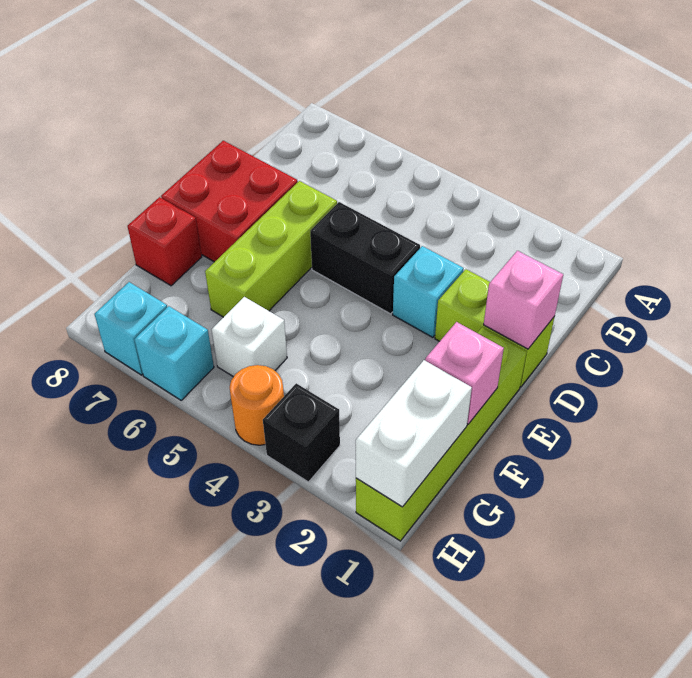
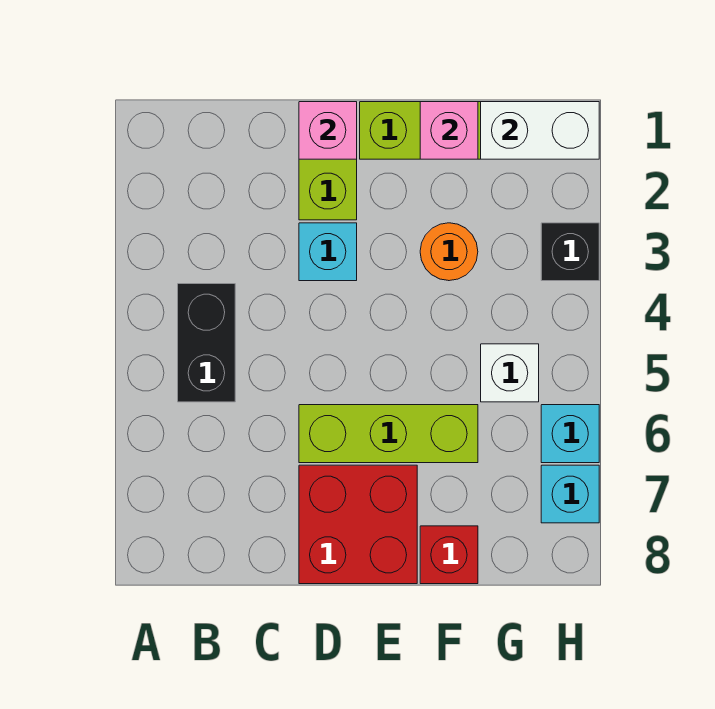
black brick D4:D5 level 1 -> black brick B4:B5 level 1
orange round brick H4 level 1 -> orange round brick F3 level 1

